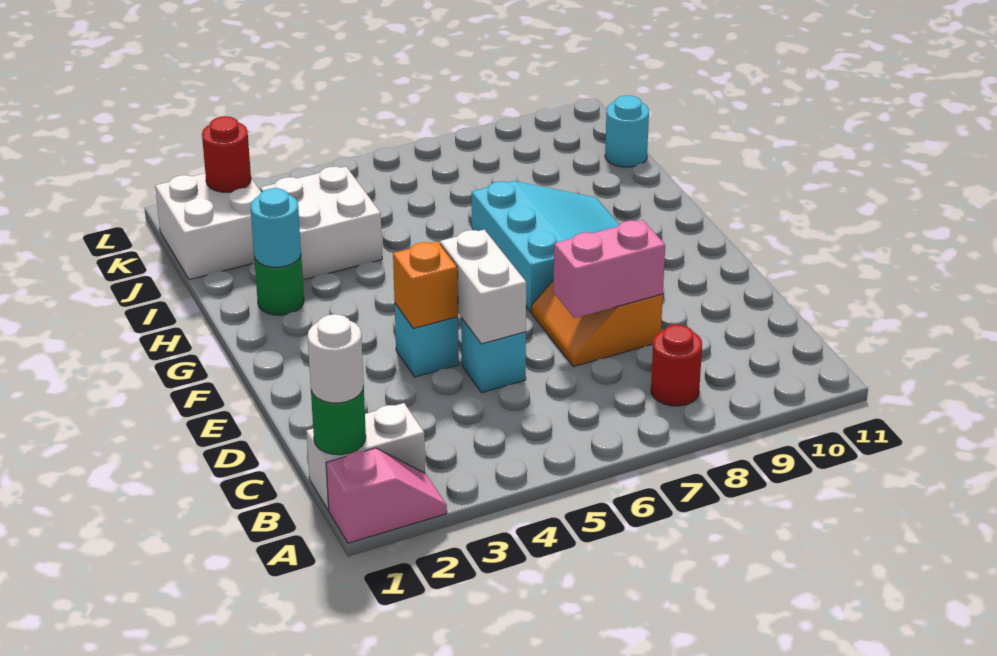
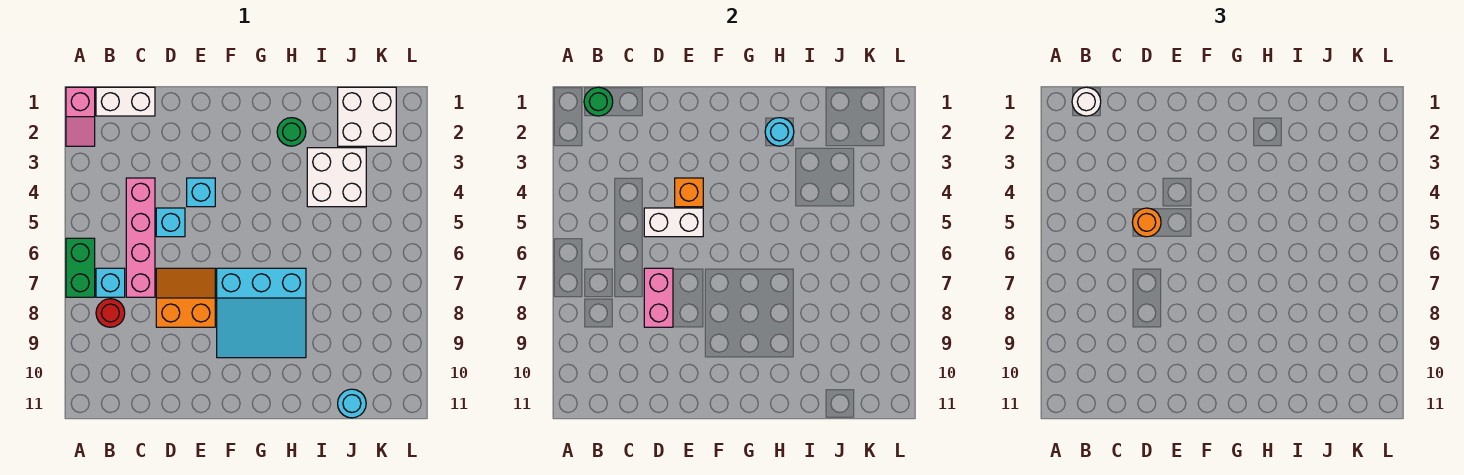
none -> green brick A6:A7 level 1
white brick B1:B2 level 1 -> white brick B1:C1 level 1
none -> cyan brick B7 level 1
none -> pink brick C4:C7 level 1
none -> orange round brick D5 level 3
red round brick K2 level 2 -> none

